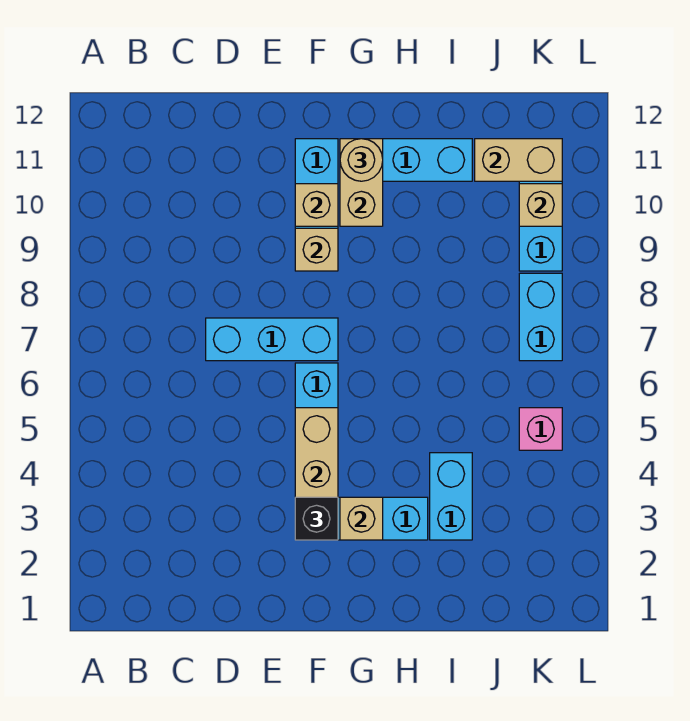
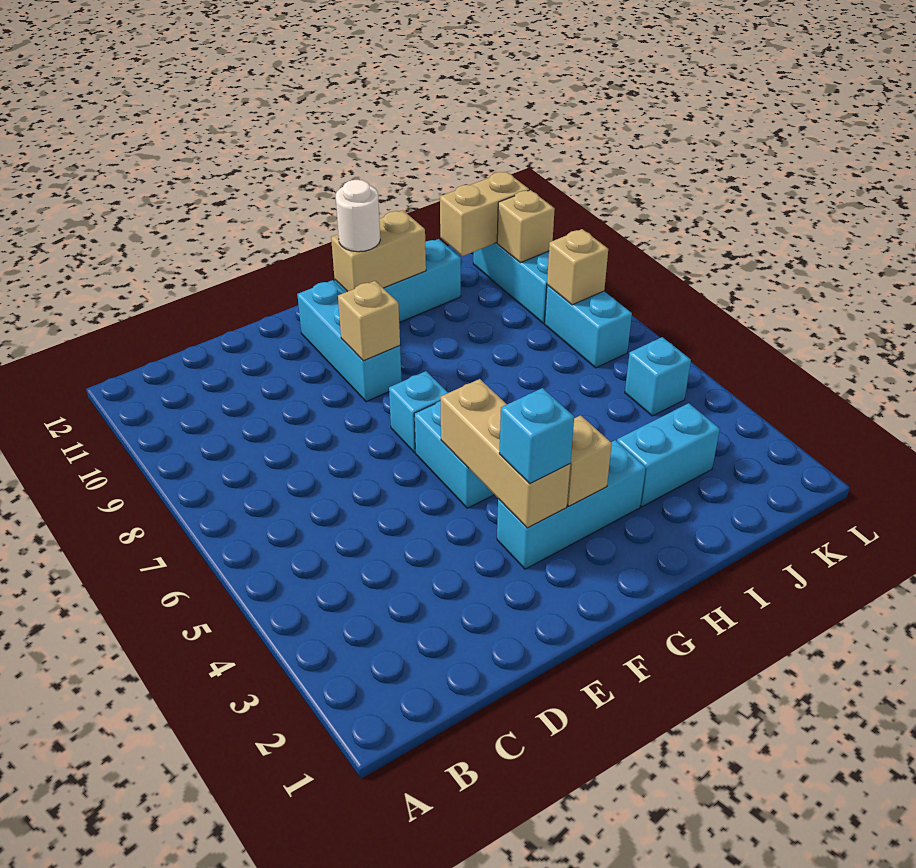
cyan brick D7:F7 level 1 -> cyan brick F7 level 1
black brick F3 level 3 -> cyan brick F3 level 3
tan brick F10 level 2 -> tan brick K8 level 2
tan brick G10:G11 level 2 -> tan brick G11:H11 level 2
tan round brick G11 level 3 -> white round brick G11 level 3
cyan brick I3:I4 level 1 -> cyan brick I3:J3 level 1
pink brick K5 level 1 -> cyan brick K5 level 1

